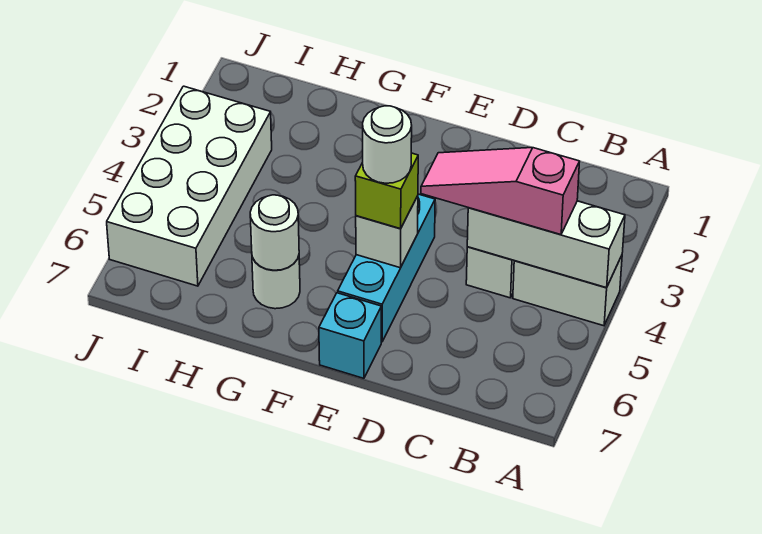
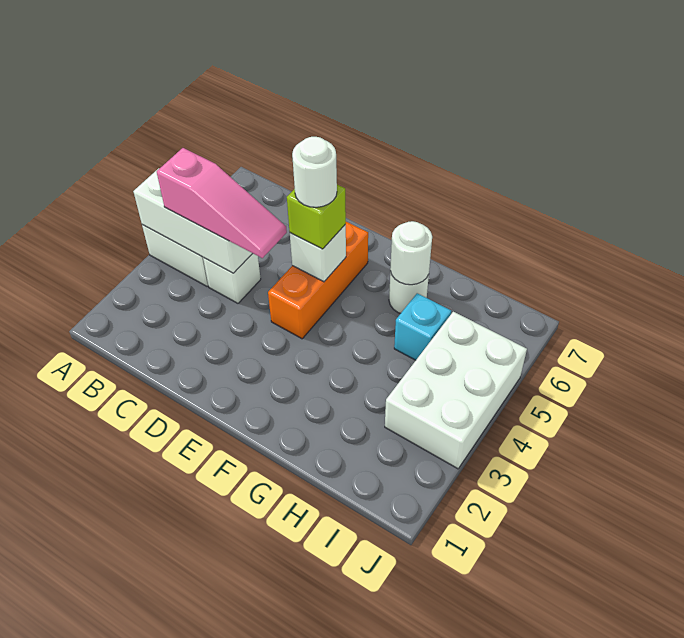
cyan brick E4:E6 level 1 -> orange brick E4:E6 level 1
cyan brick E7 level 1 -> cyan brick H5 level 1
white brick I3:J6 level 1 -> white brick I3:J5 level 1

